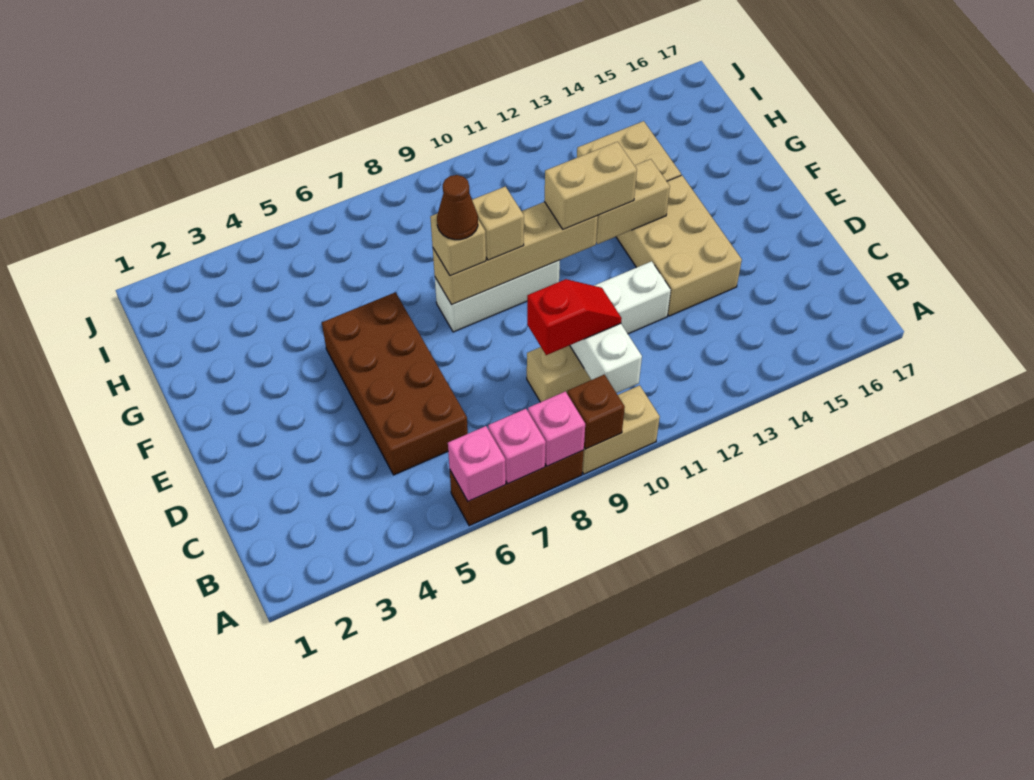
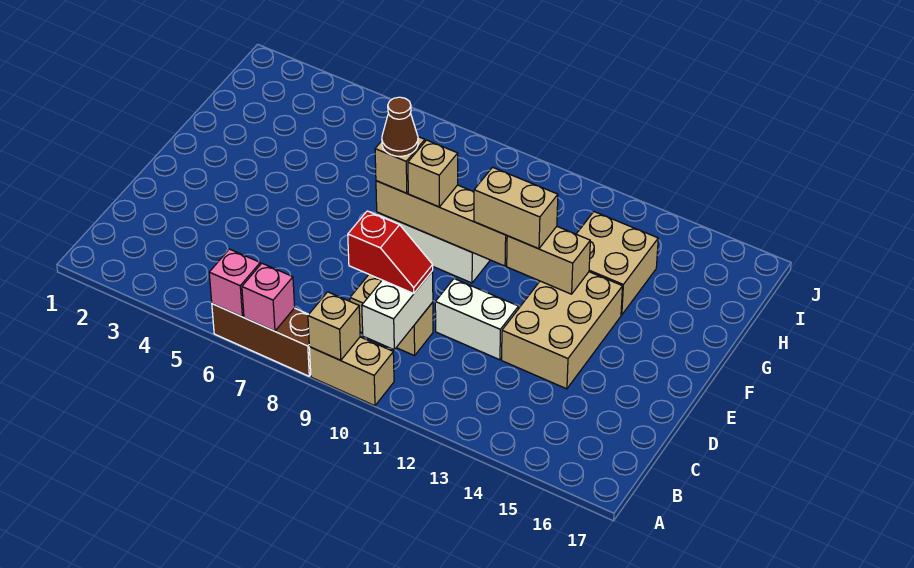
pink brick A8 level 2 -> none
brown brick A9 level 2 -> tan brick A9 level 2
brown brick C5:F6 level 1 -> none

